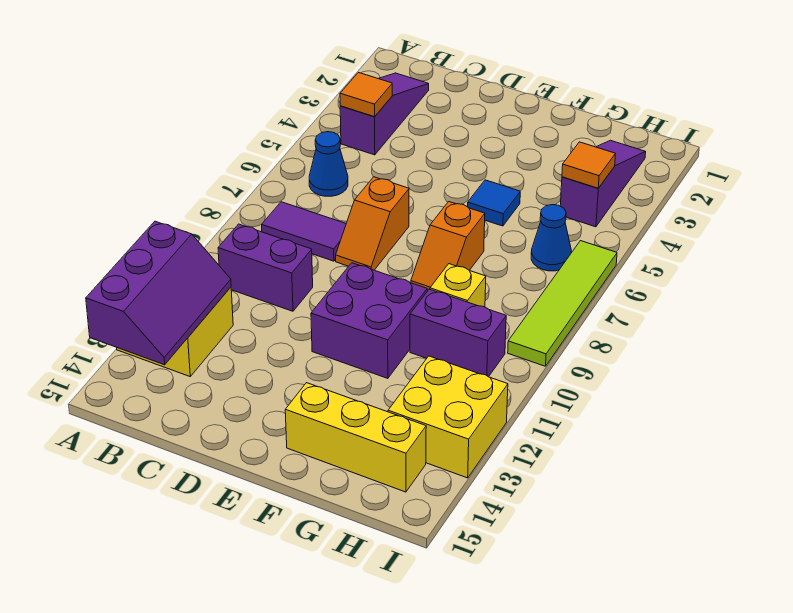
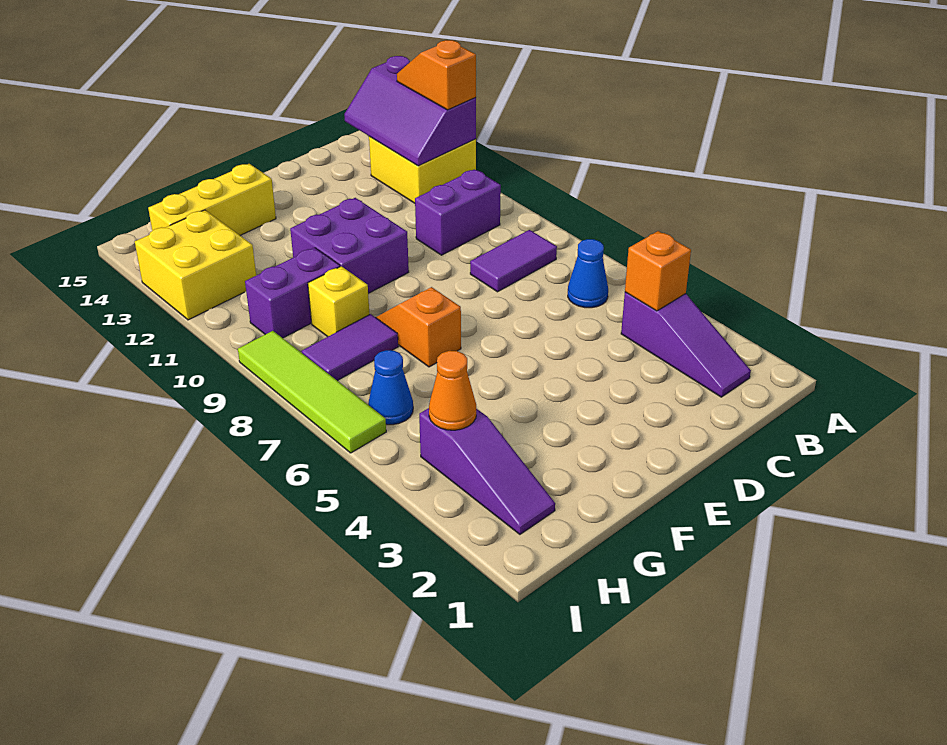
orange tile B4 level 2 -> orange brick B4 level 2
orange slope D7:D8 level 1 top 7 -> orange slope A12:A13 level 3 top 12
blue tile F5 level 1 -> none
none -> purple tile G8:H8 level 1
orange tile H4 level 2 -> orange cone H4 level 2

